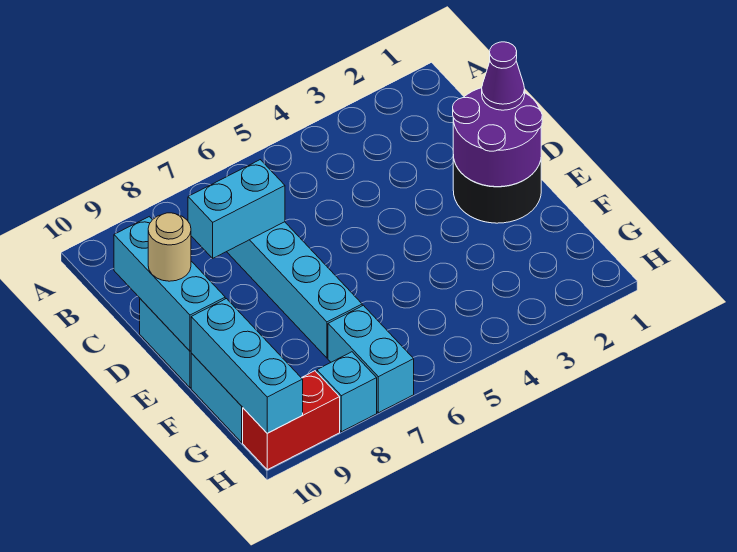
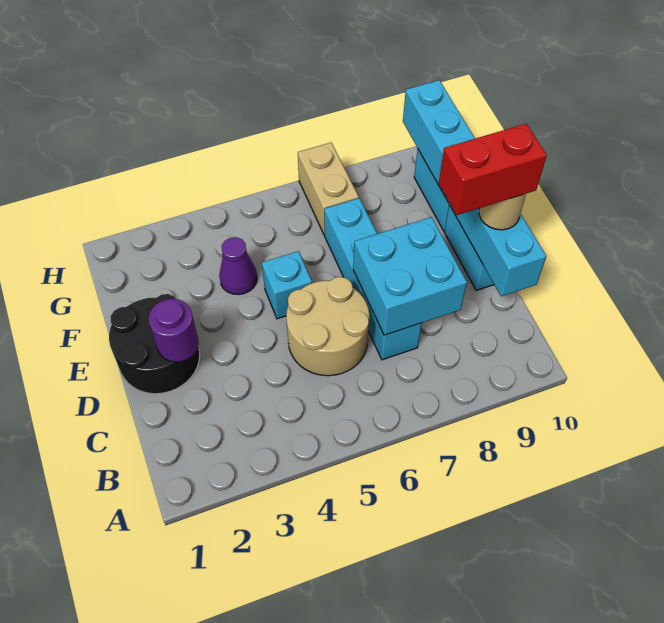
none -> tan round brick C5:D6 level 1
cyan brick C7:C8 level 2 -> cyan brick C7:D8 level 2
purple round brick D1:E2 level 2 -> purple round brick D2 level 2
purple cone D1 level 3 -> purple cone F4 level 1
cyan brick G7:H7 level 1 -> tan brick G7:H7 level 1
cyan brick H8 level 1 -> cyan brick E5 level 1
red brick H9:H10 level 1 -> red brick D9:D10 level 4

